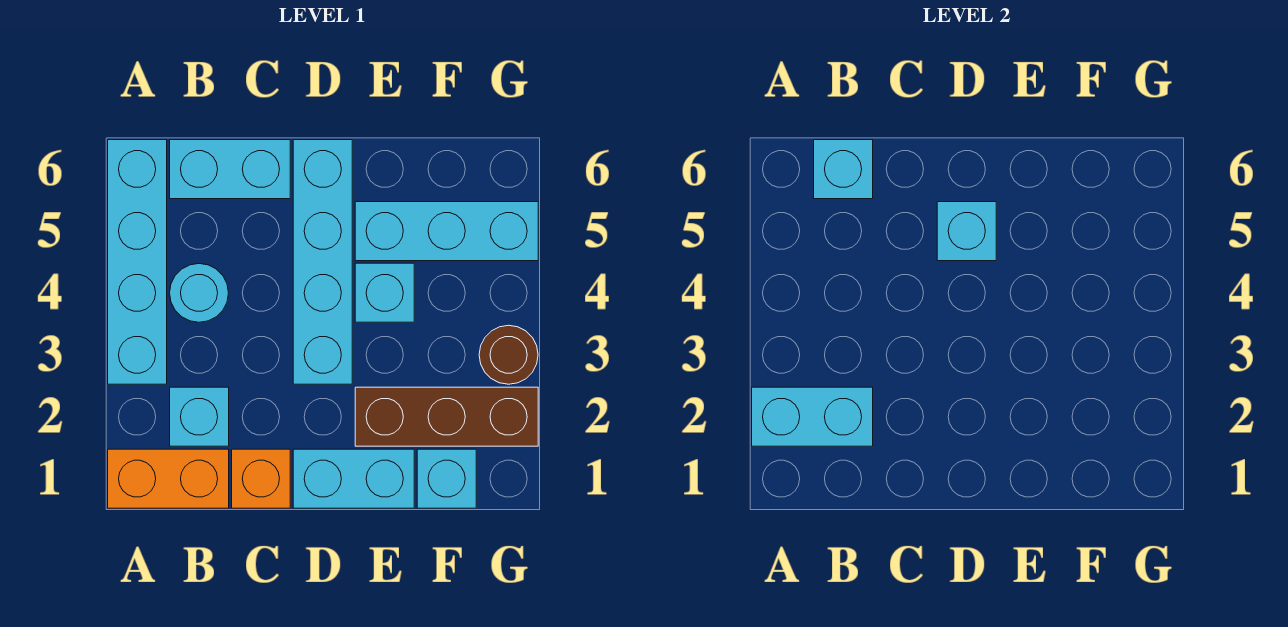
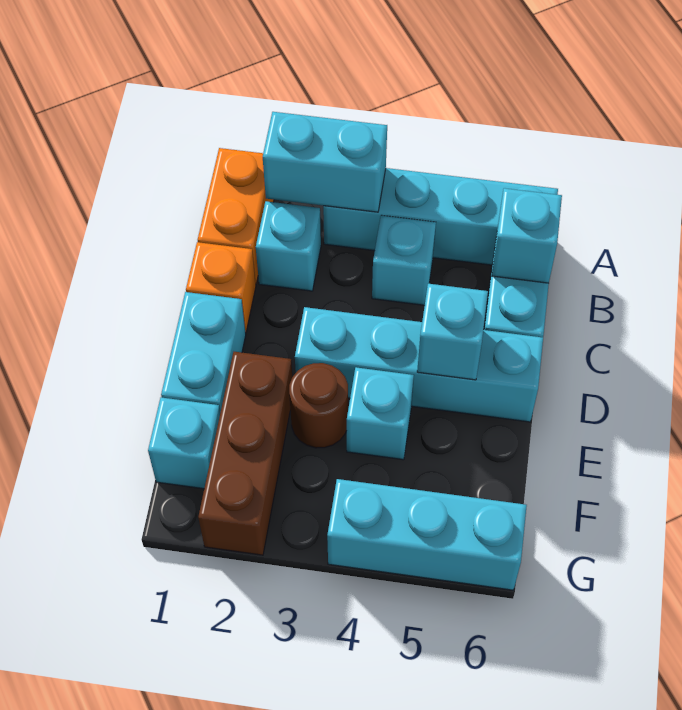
cyan brick A2:B2 level 2 -> cyan brick A2:A3 level 2
cyan round brick B4 level 1 -> cyan brick B4 level 1
cyan brick E5:G5 level 1 -> cyan brick G4:G6 level 1
brown round brick G3 level 1 -> brown round brick E3 level 1

